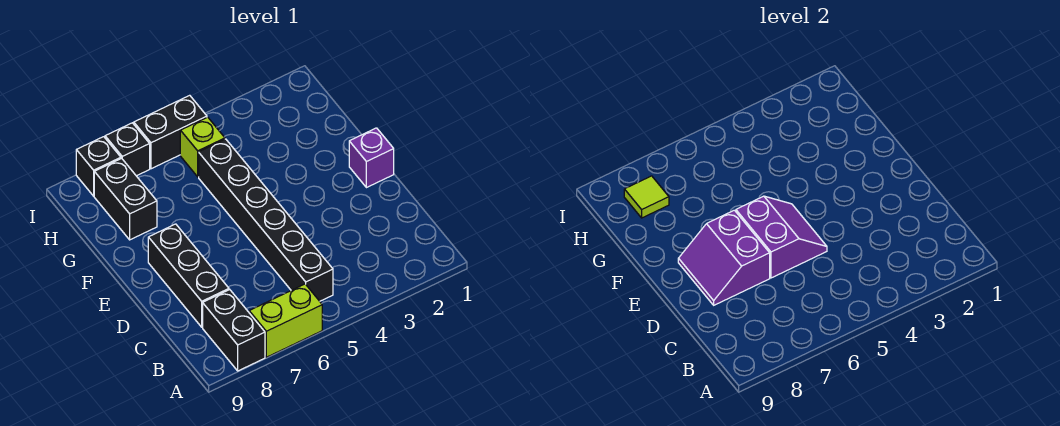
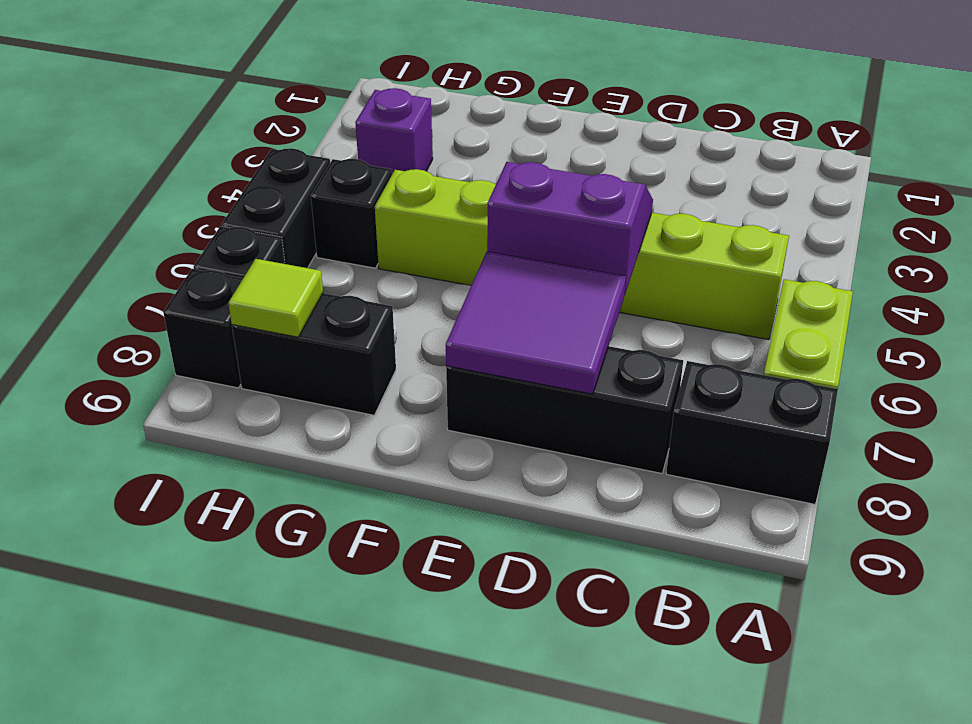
black brick B5:G5 level 1 -> lime brick B5:G5 level 1
purple slope D7:E8 level 2 top 7 -> purple tile D7:E8 level 2
purple brick E1 level 1 -> purple brick H3 level 1
lime brick H5 level 1 -> black brick H5 level 1

